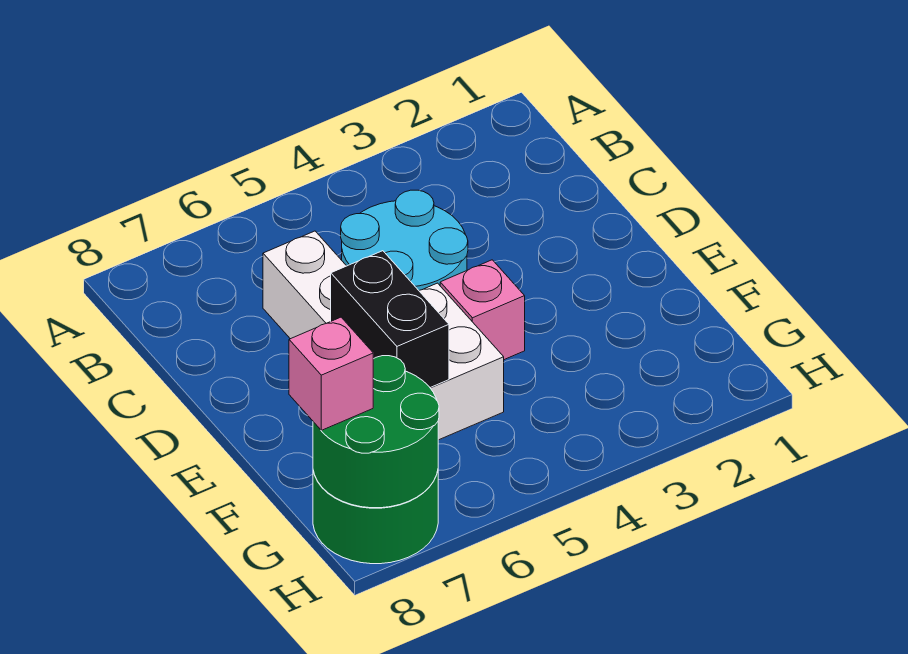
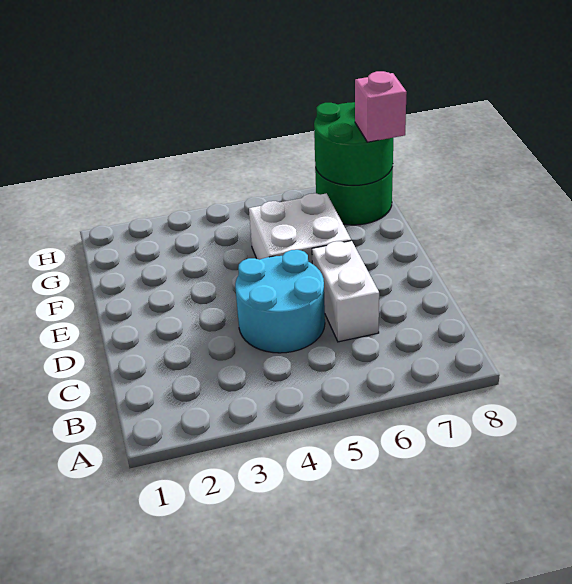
pink brick E4 level 1 -> none
black brick E6:F6 level 2 -> none

